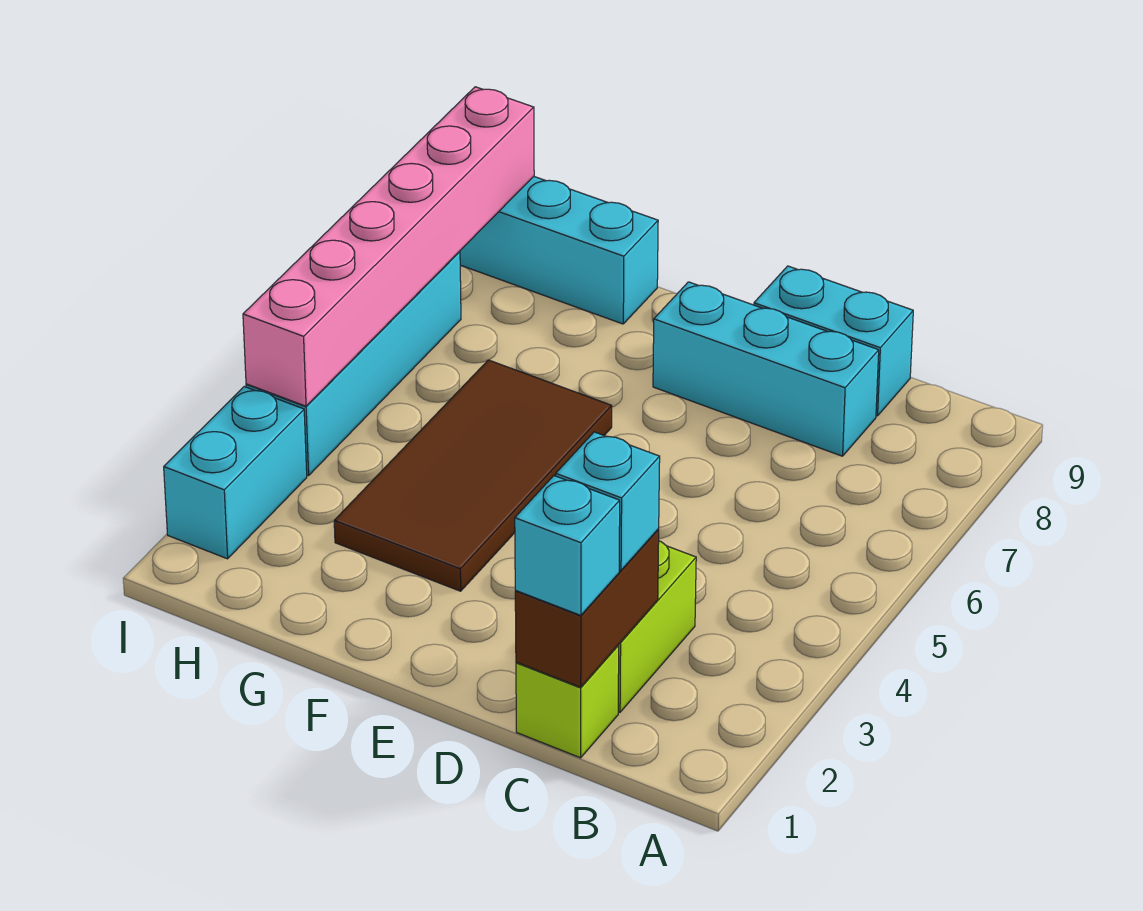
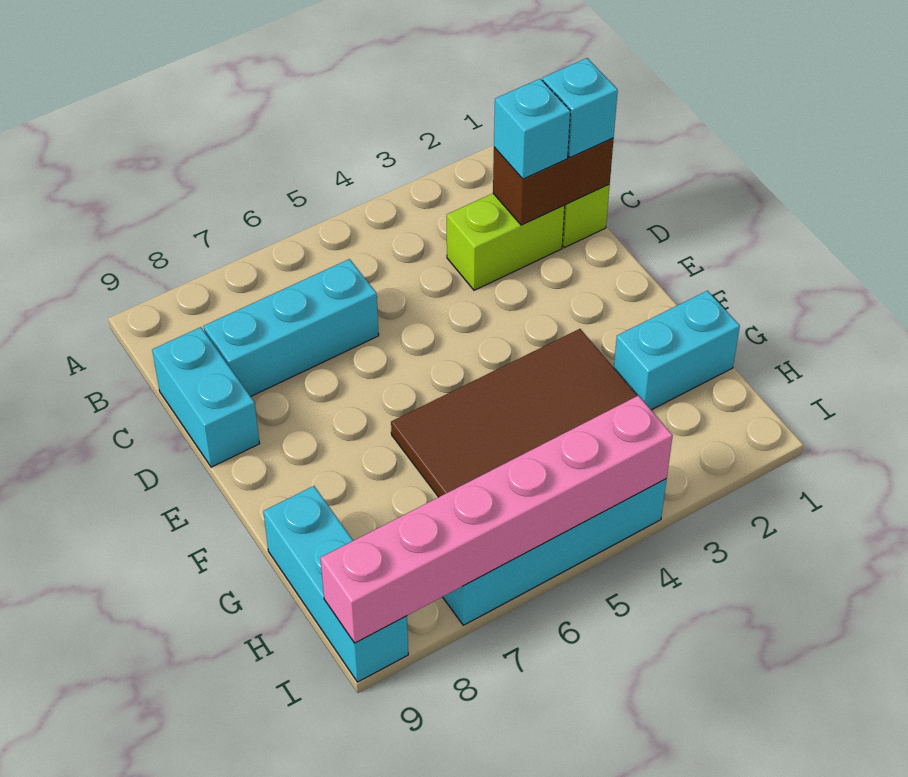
cyan brick C8:E8 level 1 -> cyan brick C6:C8 level 1
cyan brick I2:I3 level 1 -> cyan brick G1:G2 level 1

